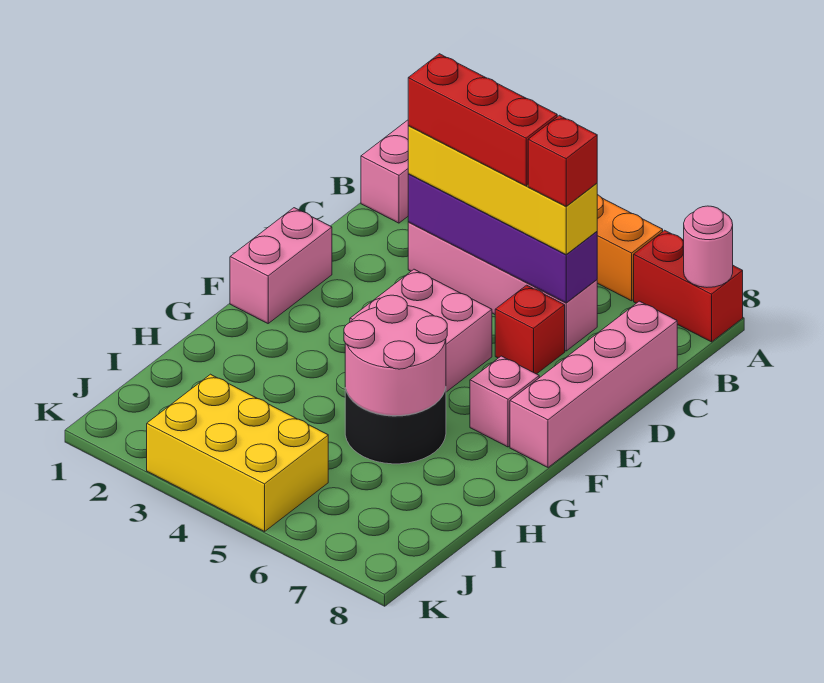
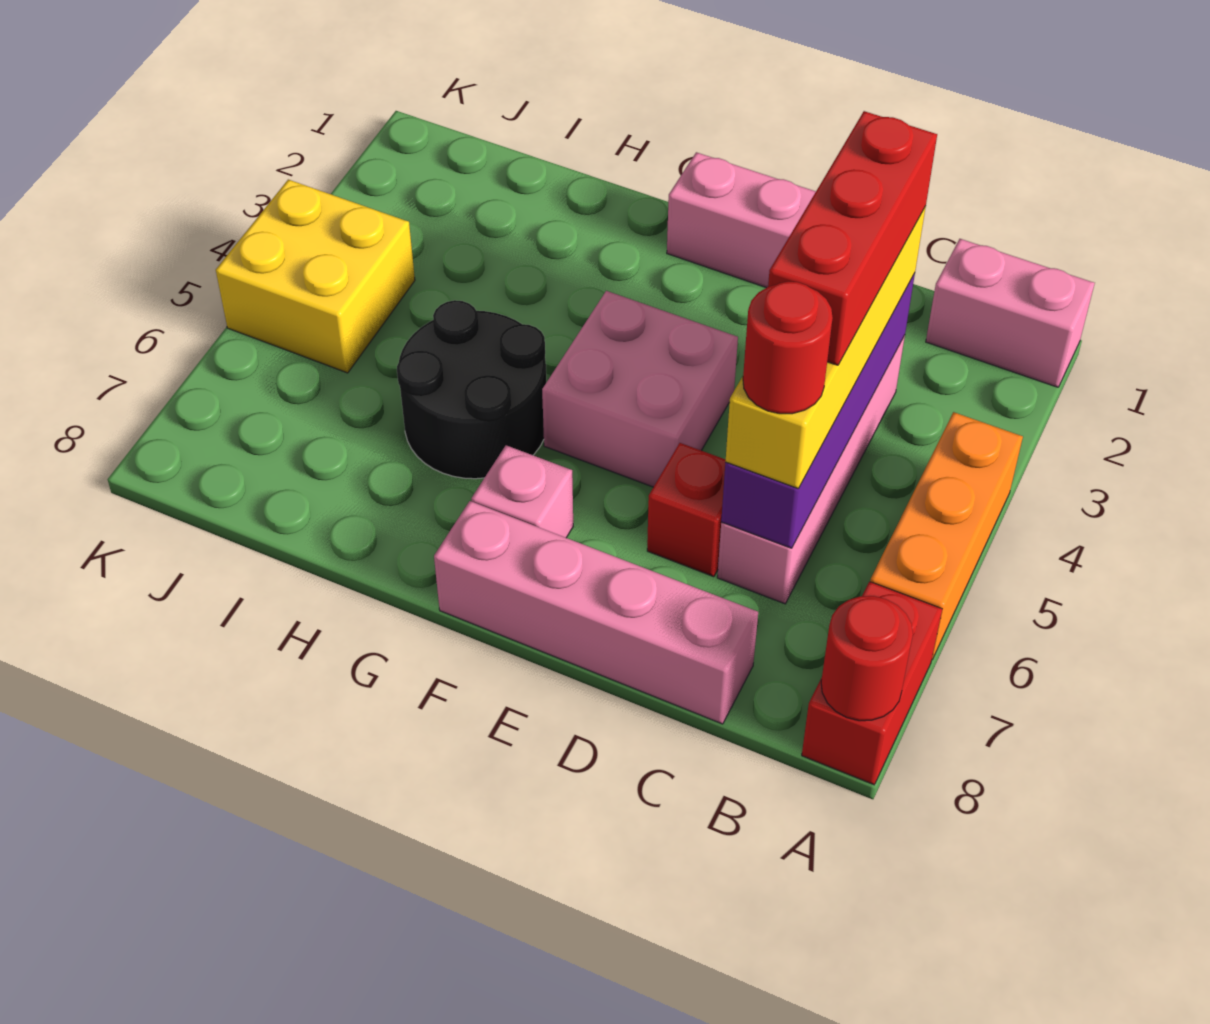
pink round brick A8 level 2 -> red round brick A8 level 2
red brick C6 level 4 -> red round brick C6 level 4
pink round brick G5:H6 level 2 -> none
yellow brick J3:K5 level 1 -> yellow brick J4:K5 level 1

